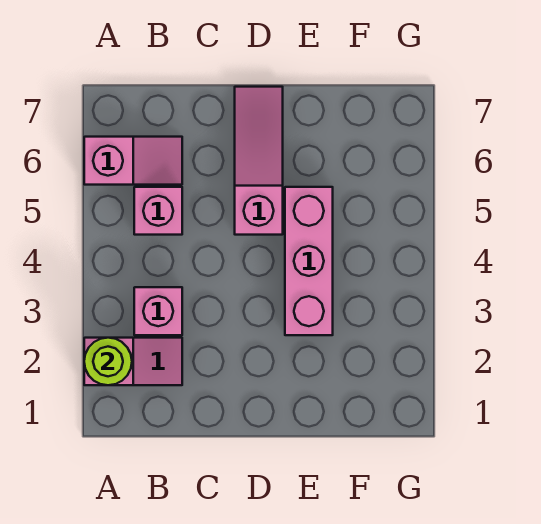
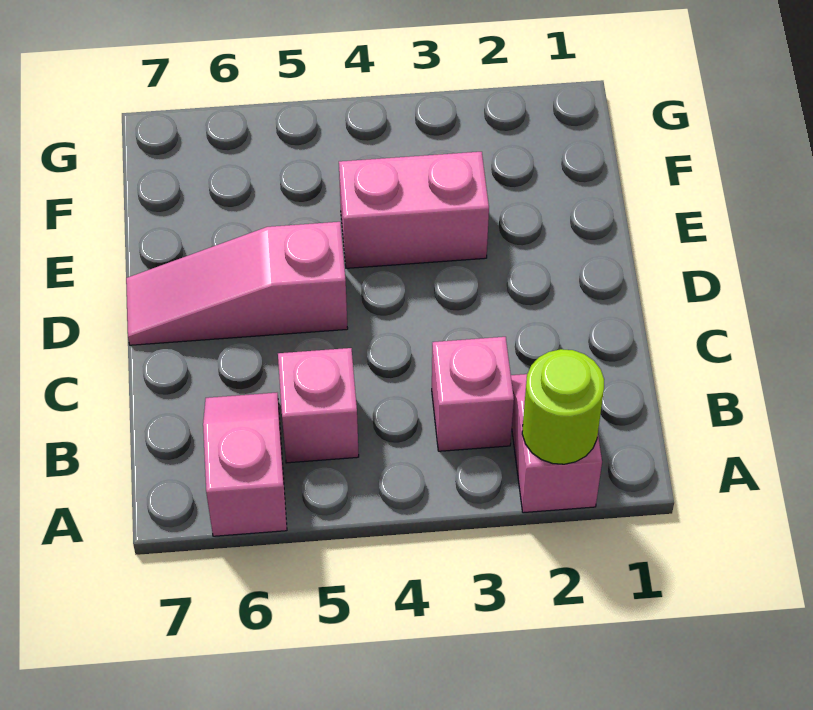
pink brick E3:E5 level 1 -> pink brick E3:E4 level 1

